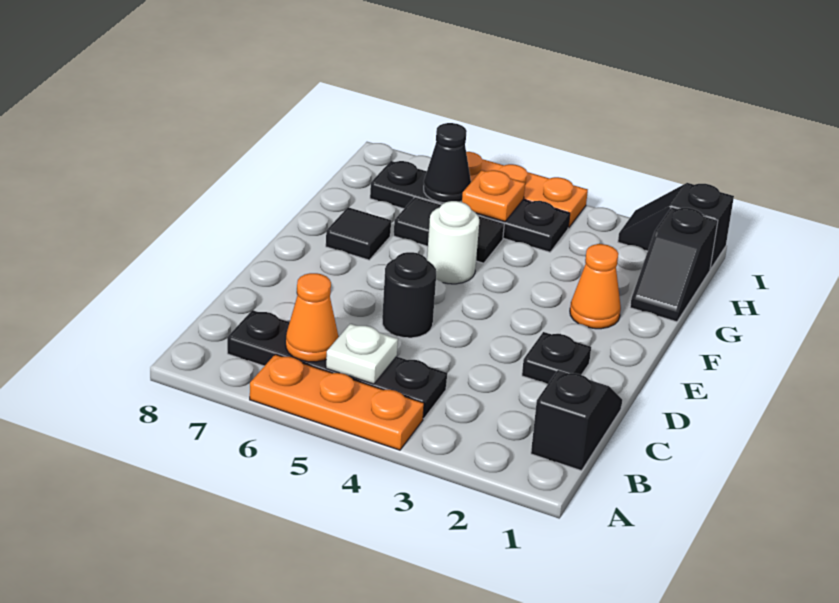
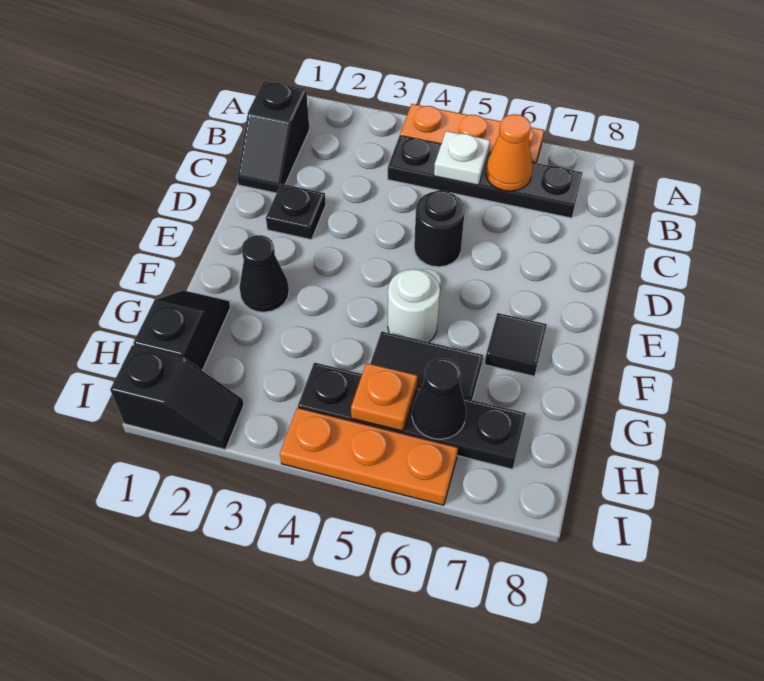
orange cone F2 level 1 -> black cone F2 level 1

